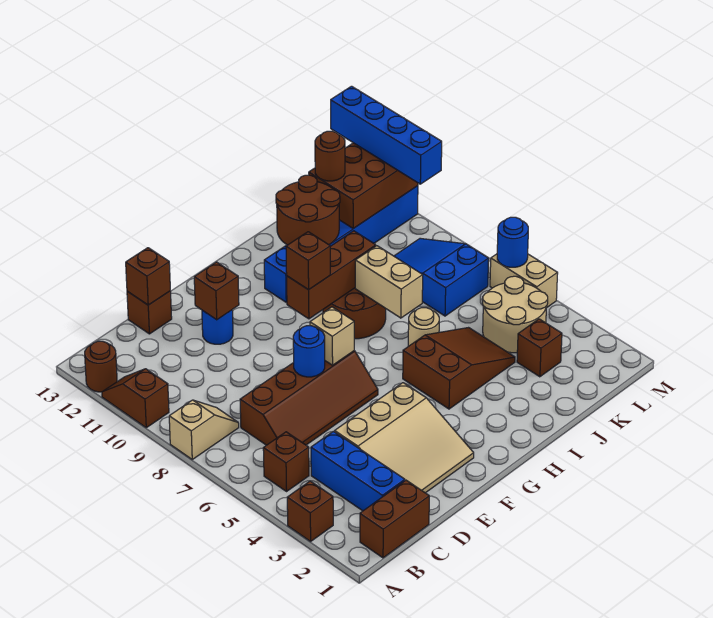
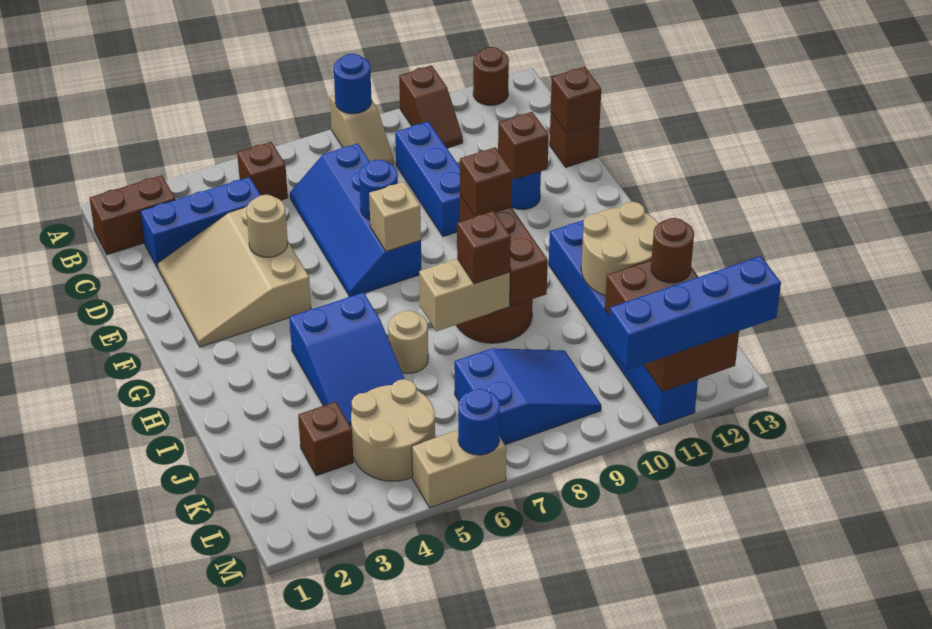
brown brick A3 level 1 -> brown brick I8 level 3
none -> blue round brick A8 level 2
brown slope A10:A11 level 1 top 10 -> brown slope A10:B10 level 1 top A
brown brick B1:C1 level 1 -> brown brick B1:B2 level 1
brown slope C6:F7 level 1 top 7 -> blue slope C6:F7 level 1 top 7
none -> blue brick C9:E9 level 1
none -> tan round brick E4 level 2
brown slope H4:J5 level 1 top H -> blue slope H4:J5 level 1 top H
brown round brick I11:J12 level 2 -> tan round brick I11:J12 level 2

